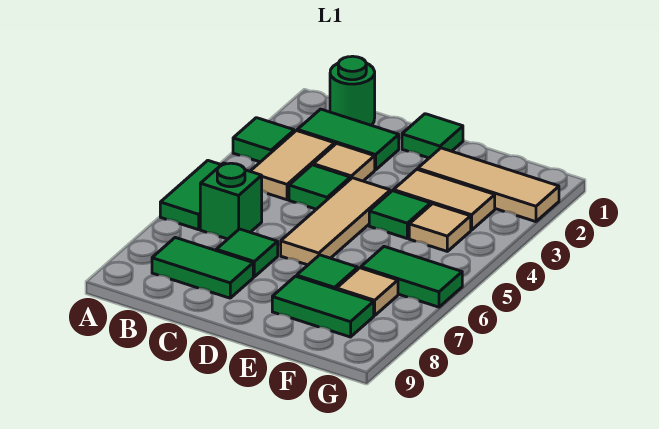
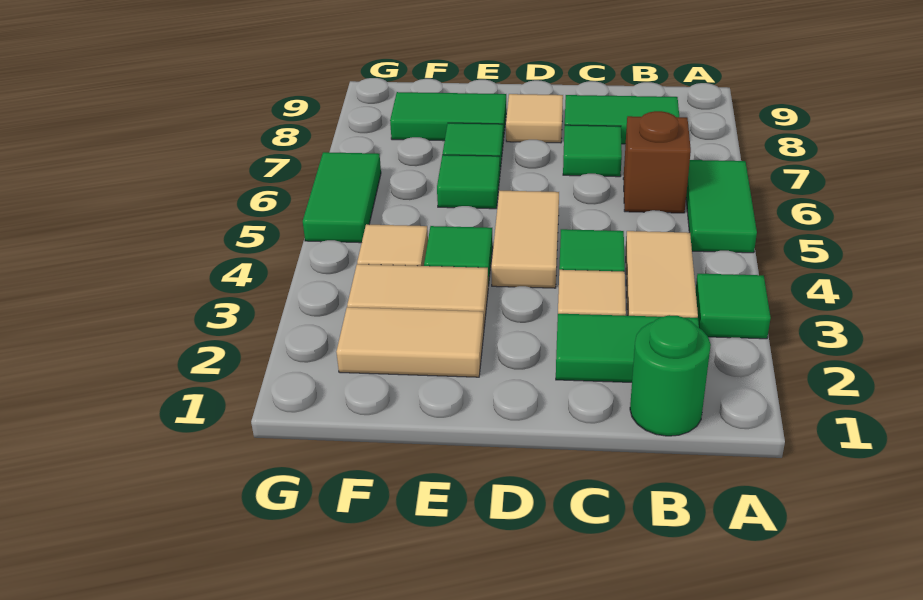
green brick B6 level 1 -> brown brick B6 level 1
green tile D1 level 1 -> green tile E6 level 1
tan tile D4:D6 level 1 -> tan tile D4:D5 level 1
tan tile E2:G2 level 1 -> tan tile E2:F2 level 1
green tile F6:G6 level 1 -> green tile G5:G6 level 1
tan tile F7 level 1 -> tan tile D8 level 1

